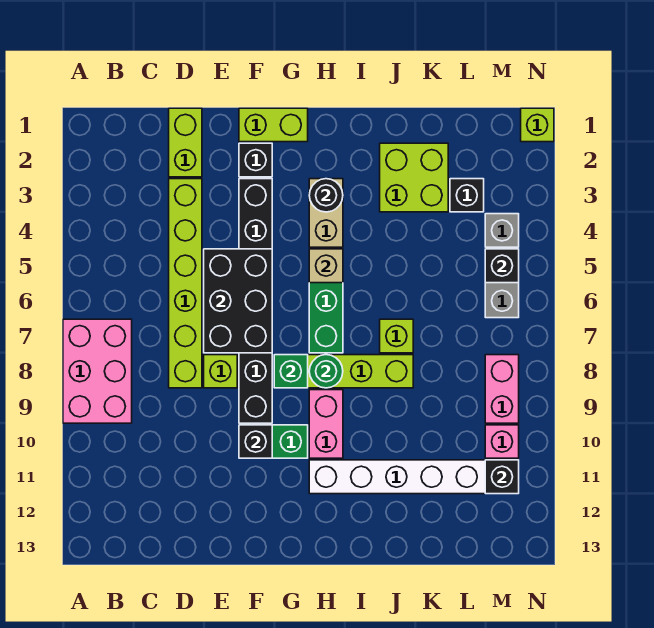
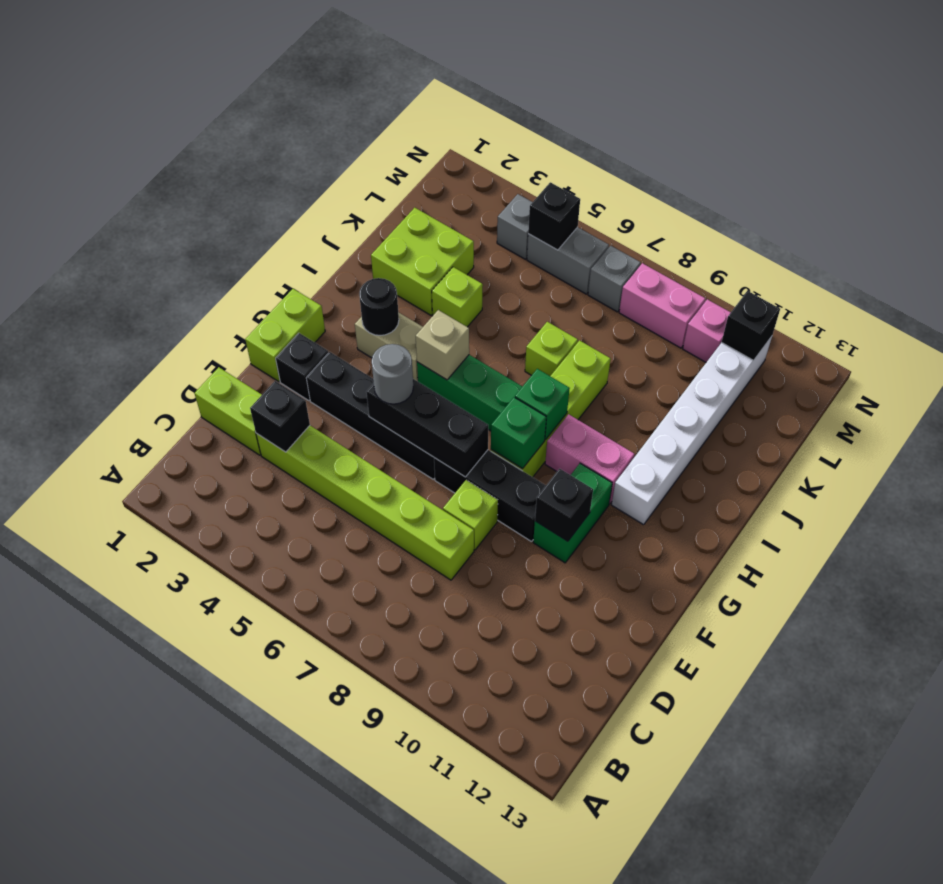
pink brick A7:B9 level 1 -> none
black brick E5:F7 level 2 -> black brick F5:F7 level 2
none -> grey round brick F5 level 3
green round brick H8 level 2 -> green brick H8 level 2
black brick L3 level 1 -> black brick D3 level 2
none -> grey brick M7 level 1
lime brick N1 level 1 -> lime brick J4 level 1

